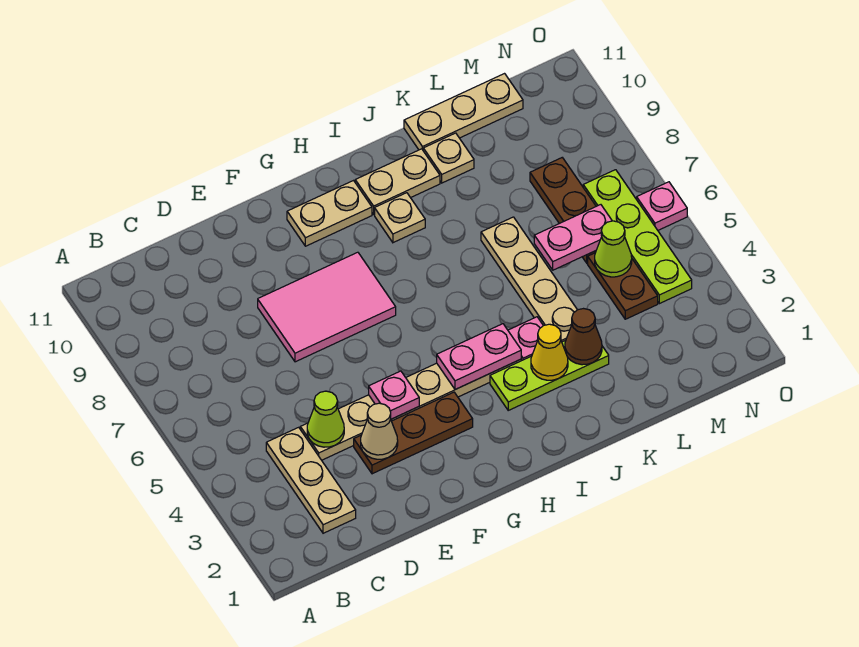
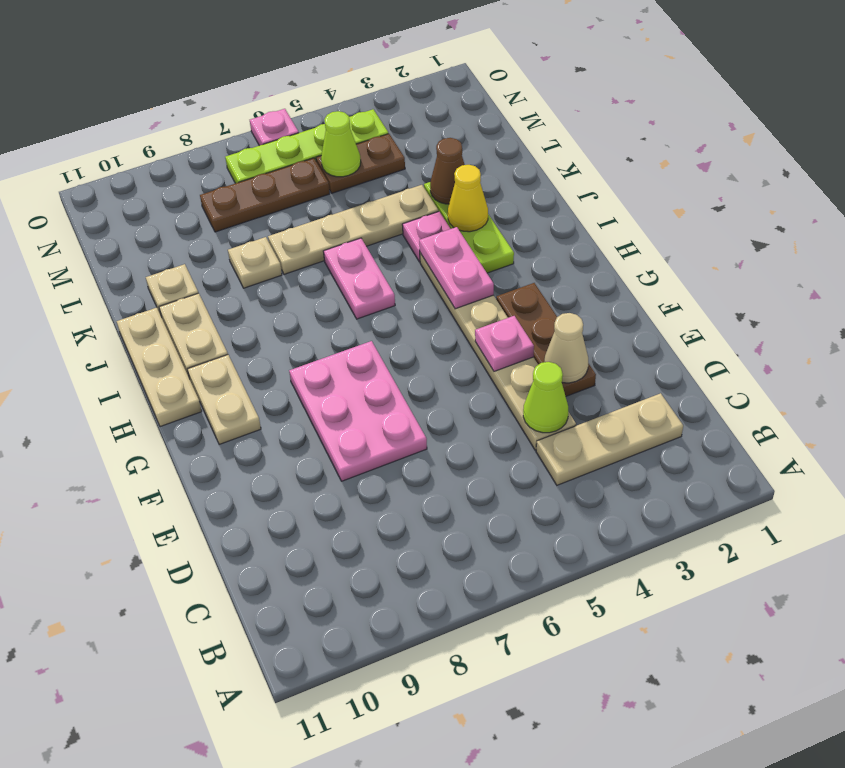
pink tile E7:G8 level 1 -> pink plate E7:G8 level 1
tan plate I9 level 1 -> tan plate K8 level 1
tan plate K11:M11 level 1 -> tan plate H11:J11 level 1
pink plate L6:M6 level 2 -> pink plate I6:J6 level 1

